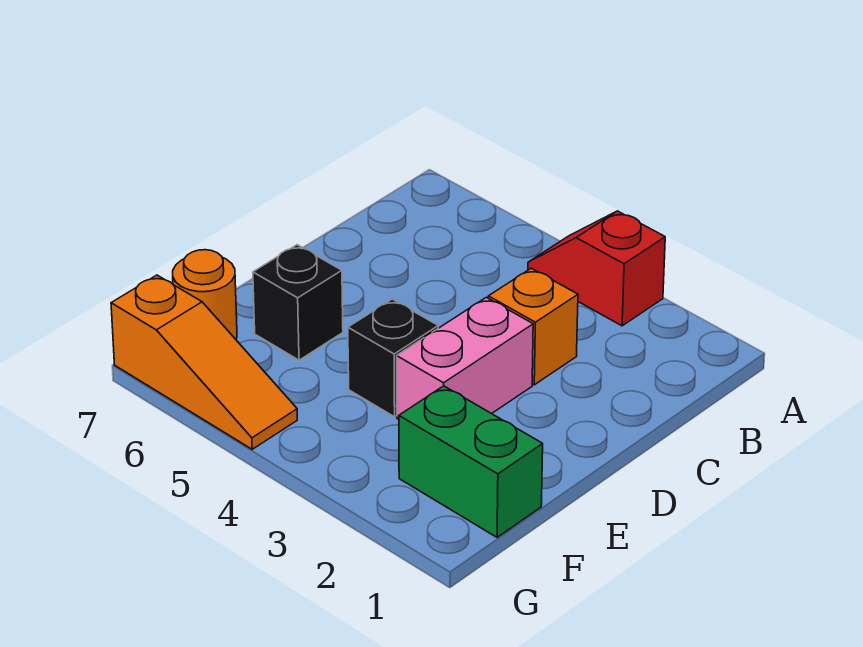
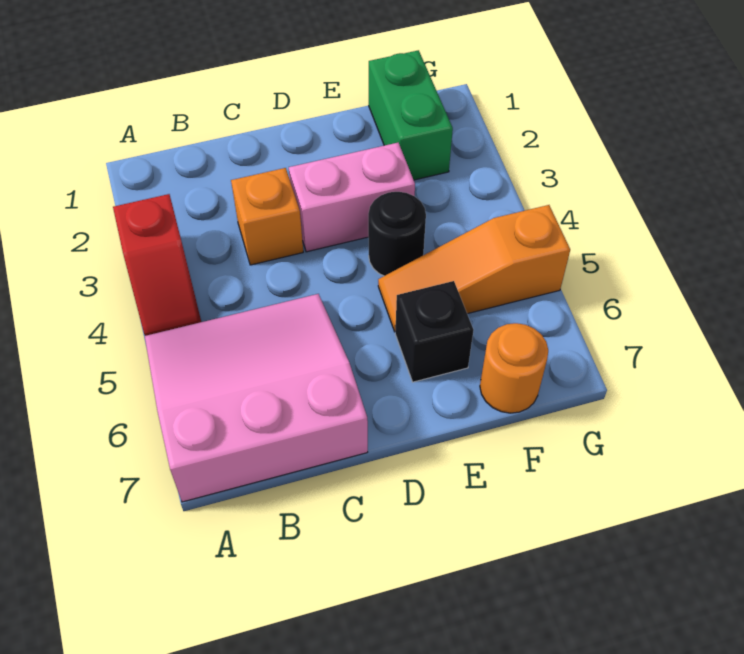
none -> pink slope A5:C7 level 1 top 7
black brick E4 level 1 -> black round brick E4 level 1
orange slope G5:G7 level 1 top 7 -> orange slope E5:G5 level 1 top G

